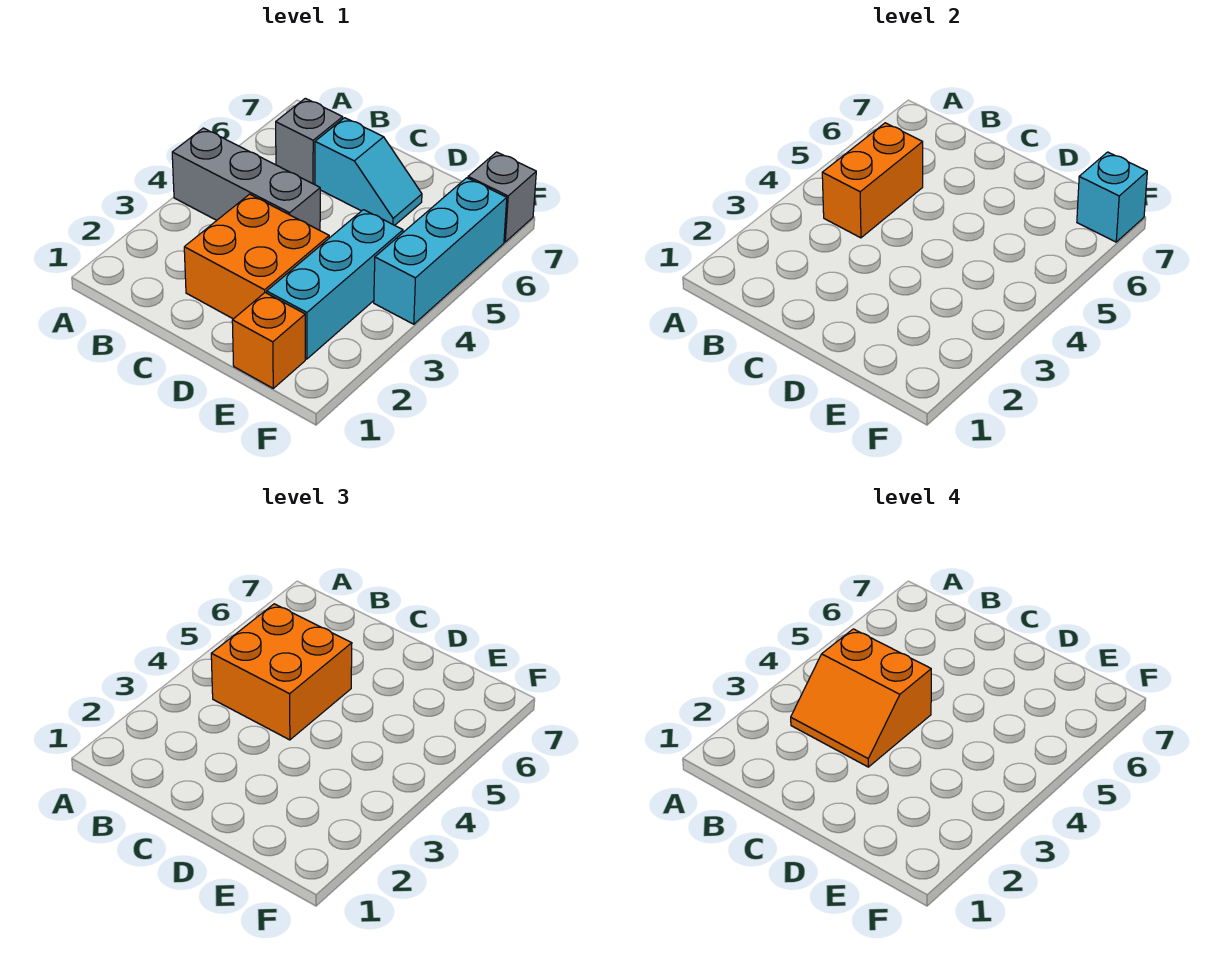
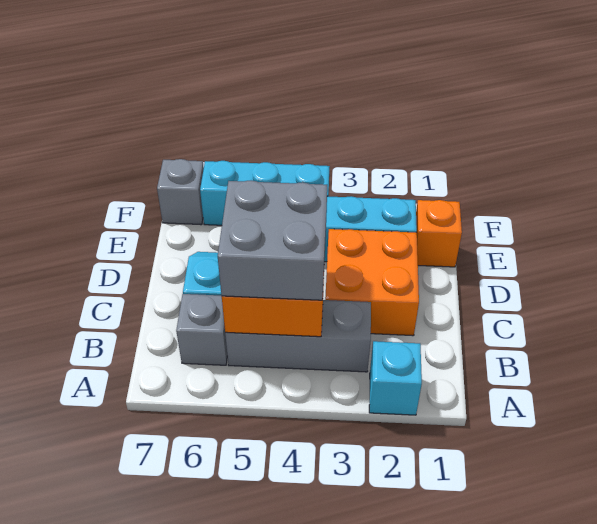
grey brick A4:C4 level 1 -> grey brick B3:B5 level 1
orange slope B3:C4 level 4 top 4 -> none
orange brick B4:C5 level 3 -> grey brick B4:C5 level 3
cyan brick F7 level 2 -> cyan brick A2 level 1

